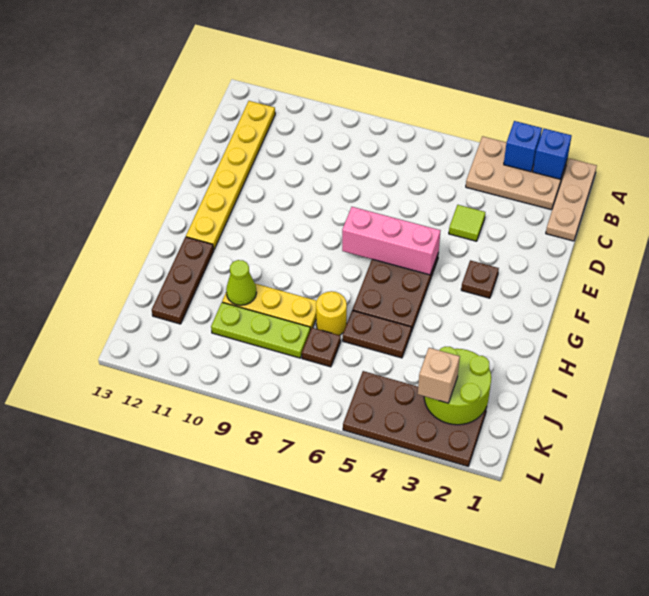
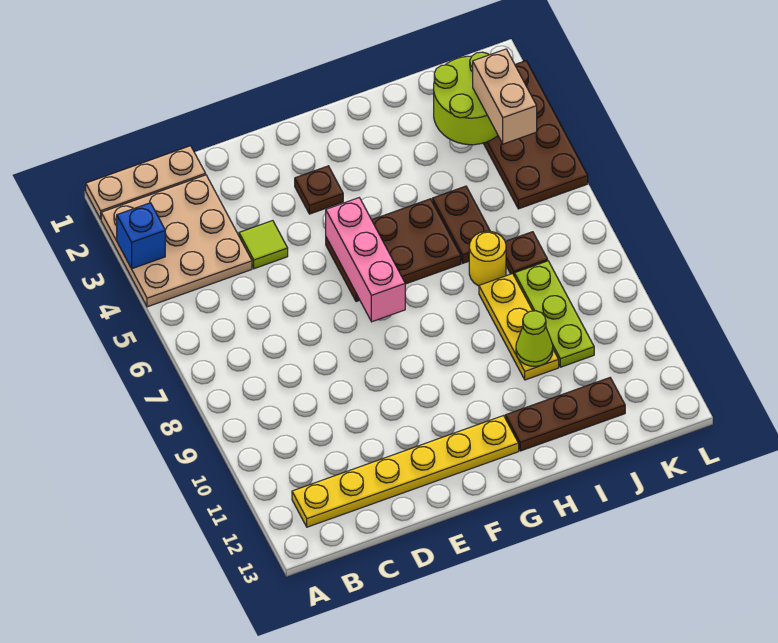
tan plate A2:B4 level 1 -> tan plate A2:C4 level 1
blue brick A2 level 2 -> none
tan brick K3 level 3 -> tan brick K3:K4 level 3

